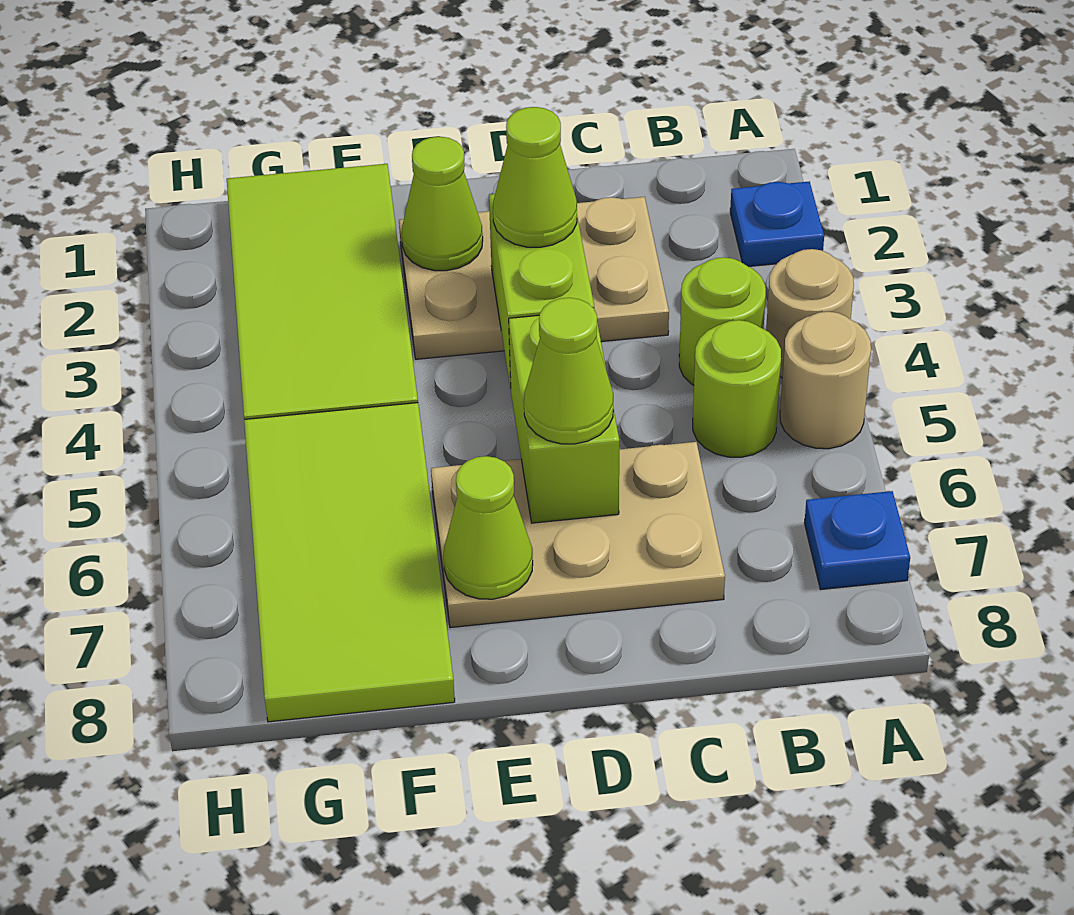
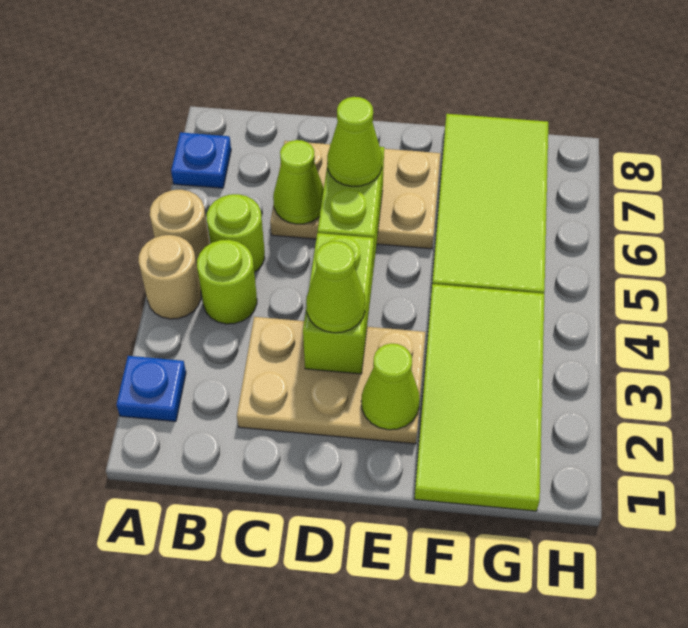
lime cone E7 level 2 -> lime cone C6 level 2

